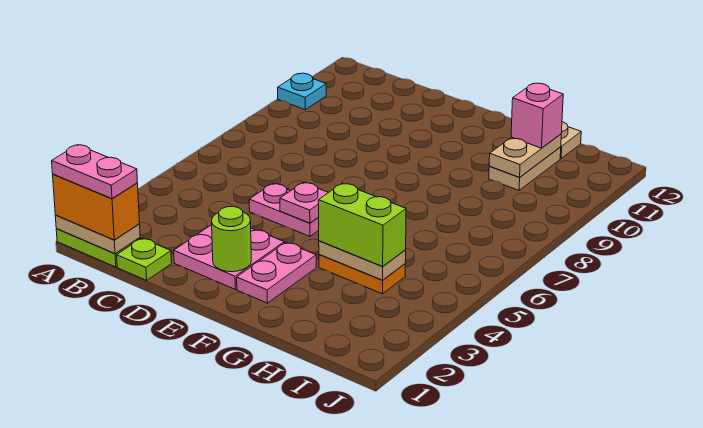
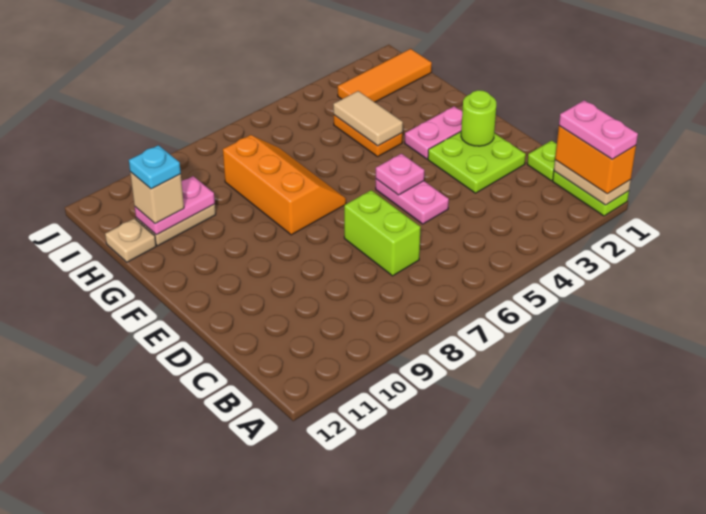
cyan plate A10 level 1 -> cyan plate H11 level 4
pink plate D2:E3 level 1 -> lime plate D2:E3 level 1
none -> orange slope F7:H8 level 1 top 8
tan plate G4:H4 level 2 -> tan tile G4:H4 level 2
lime brick G4:H4 level 3 -> lime brick C7:D7 level 1
tan plate H10:H11 level 2 -> pink plate H10:H11 level 2
pink brick H11 level 3 -> tan brick H11 level 3
none -> orange tile I1:I3 level 1

